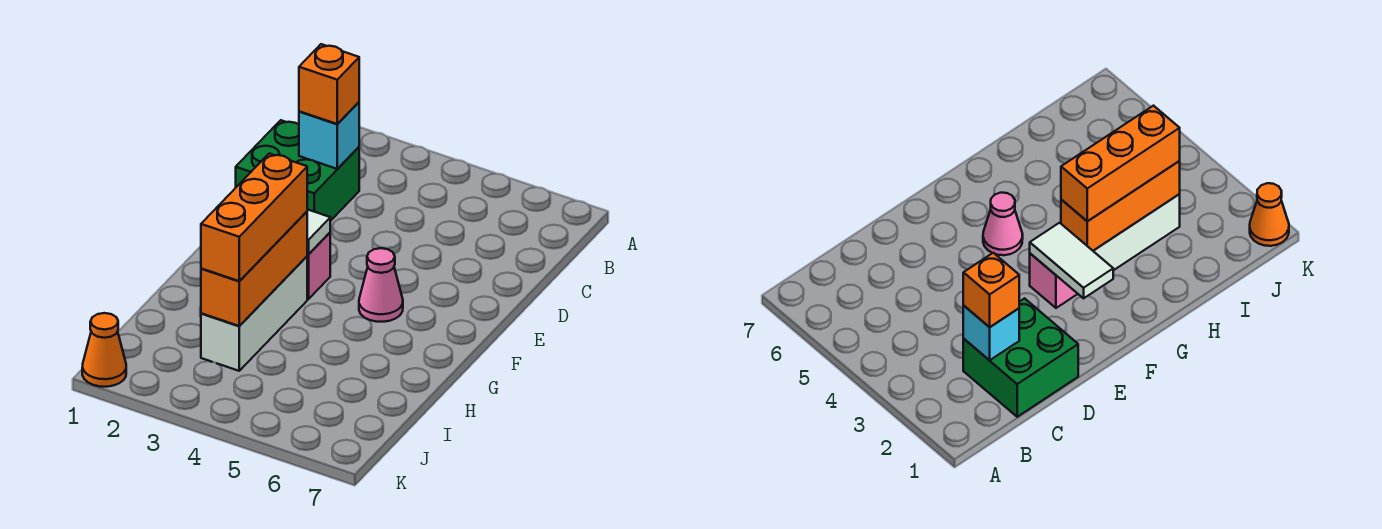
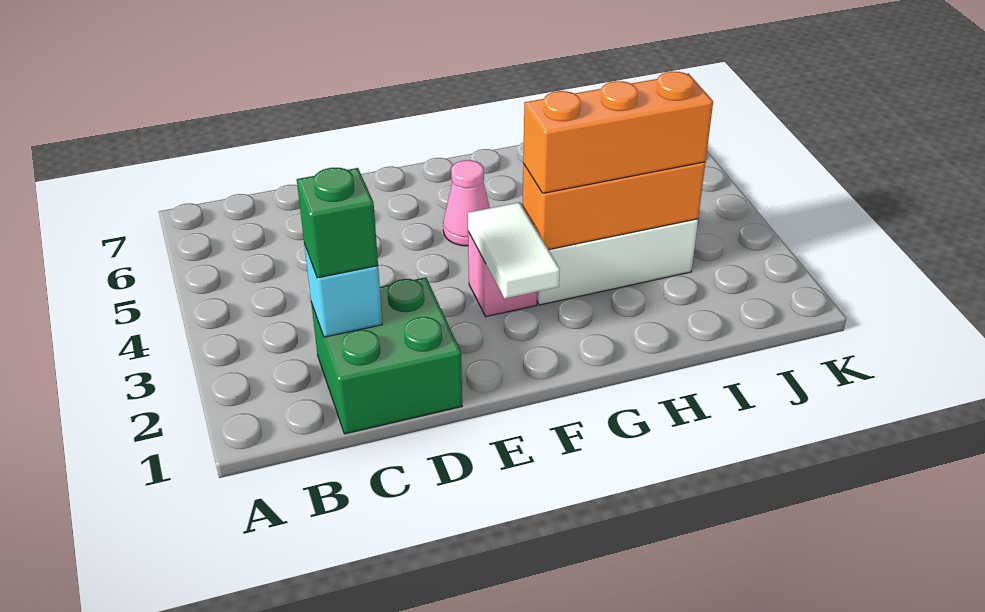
orange brick C2 level 3 -> green brick C2 level 3
orange cone K1 level 1 -> none

